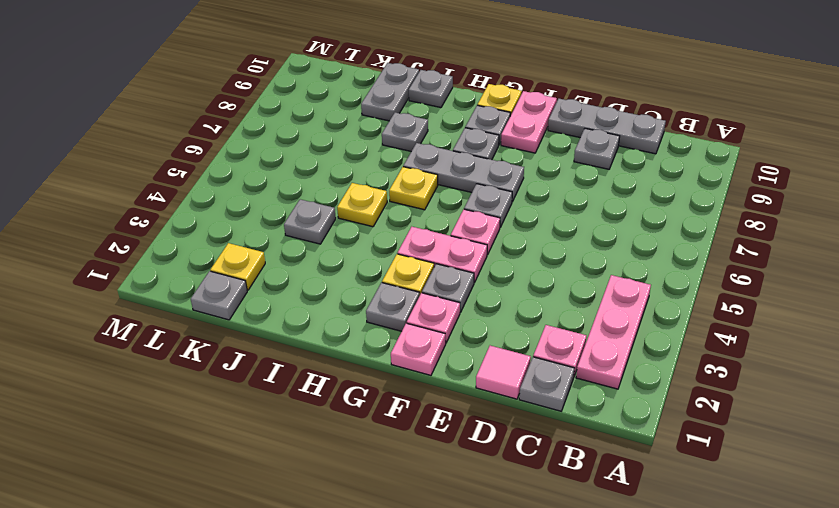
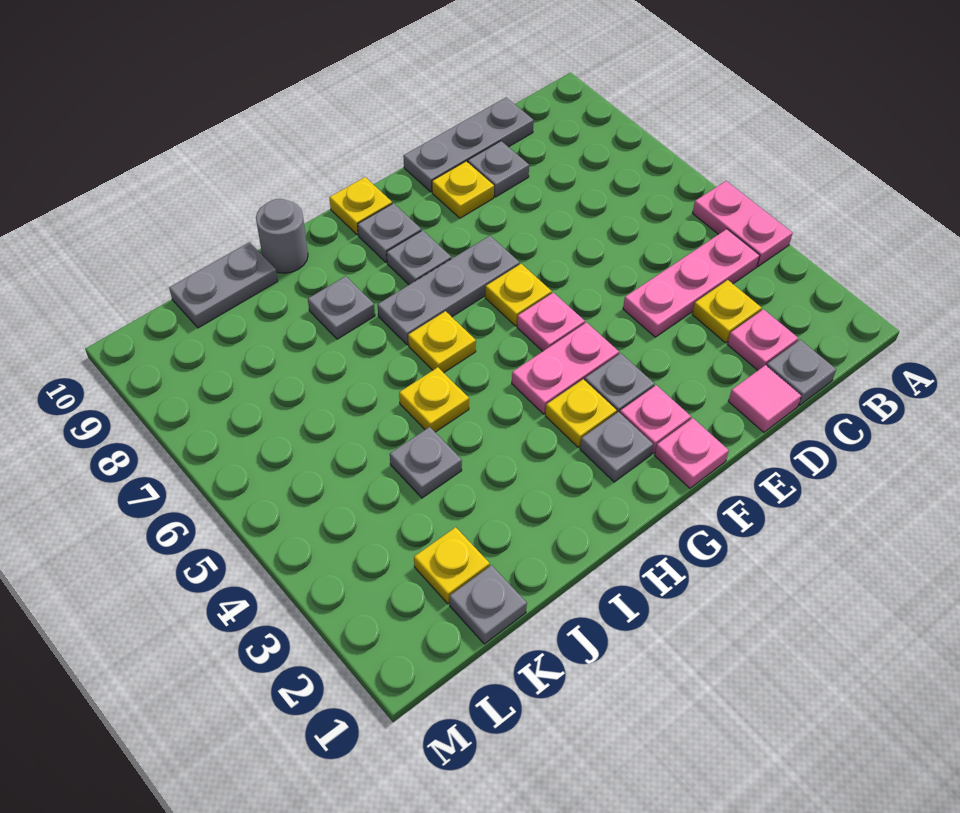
pink plate B2:B4 level 1 -> pink plate B4:D4 level 1
none -> yellow plate C3 level 1
none -> yellow plate E9 level 1
grey plate F6 level 1 -> yellow plate F6 level 1
pink plate F9:F10 level 1 -> pink plate A4:A5 level 1
grey plate I10 level 1 -> grey round brick I10 level 1
grey plate J9:J10 level 1 -> grey plate J10:K10 level 1

